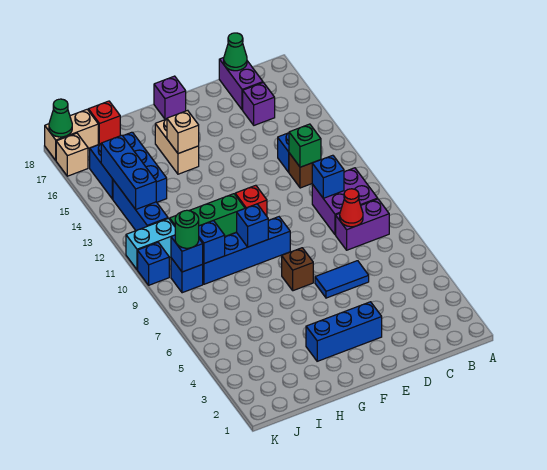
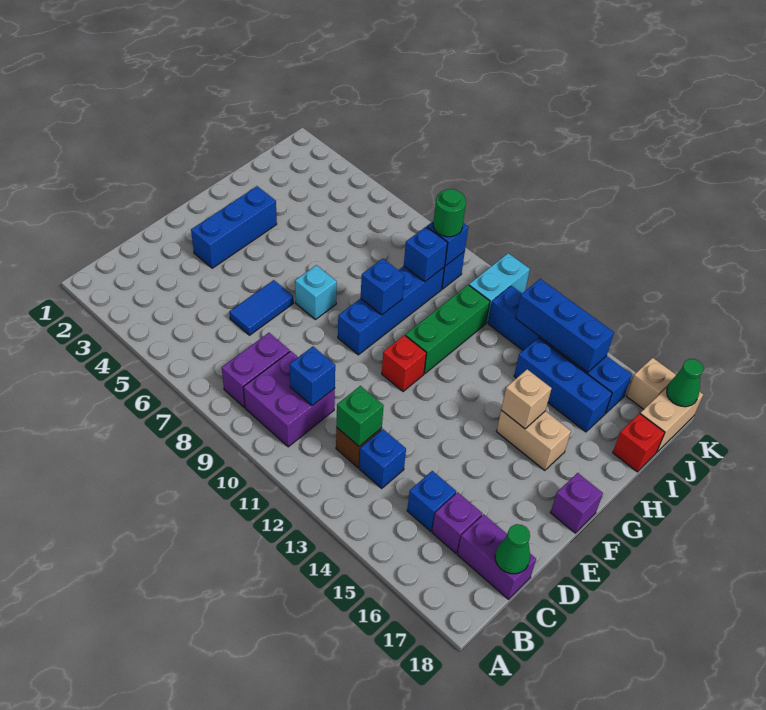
red cone C8 level 2 -> none
brown brick F7 level 1 -> cyan brick F7 level 1
blue brick K10 level 1 -> blue brick C15 level 1

